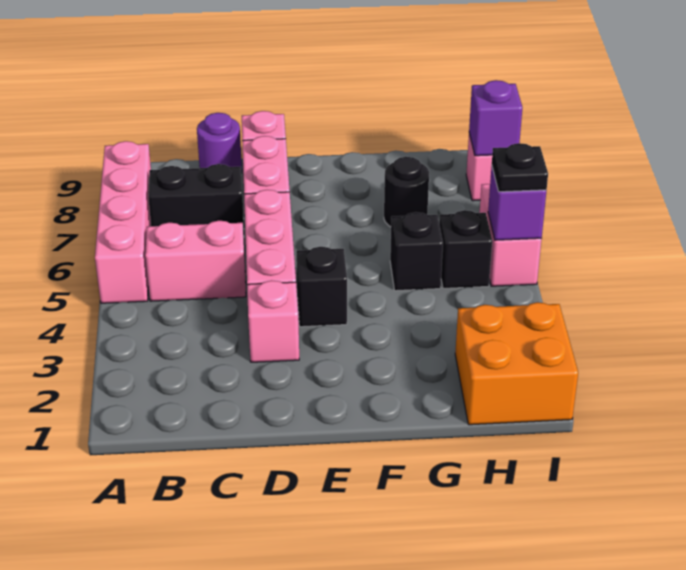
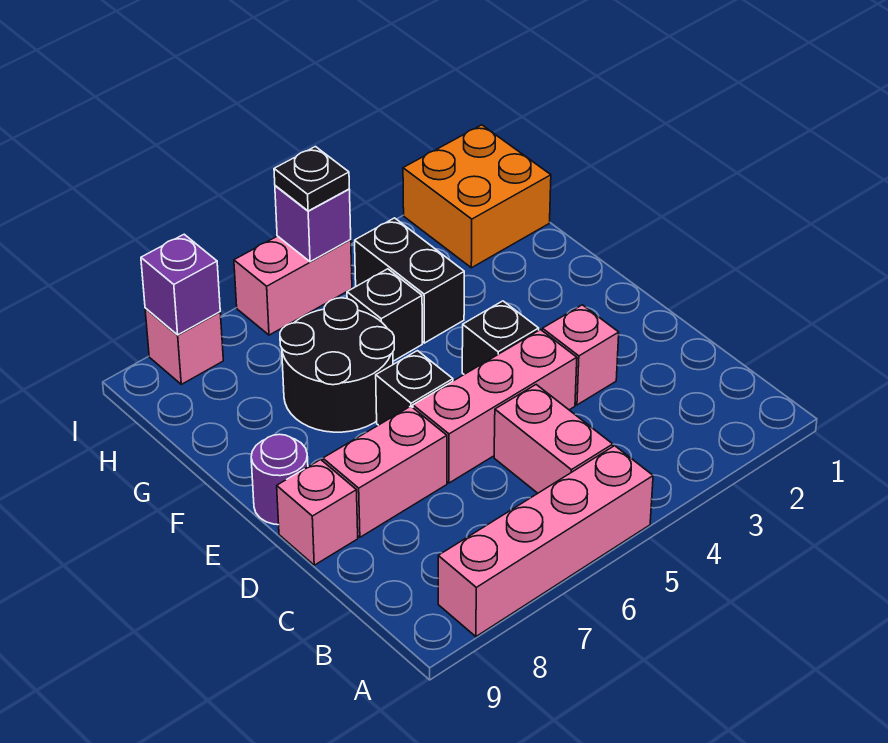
black brick B7:C7 level 1 -> black brick G4:H4 level 1
purple round brick C9 level 1 -> purple round brick E9 level 1
black round brick G7 level 1 -> black round brick F6:G7 level 1
black brick H5 level 1 -> black brick E6 level 1

